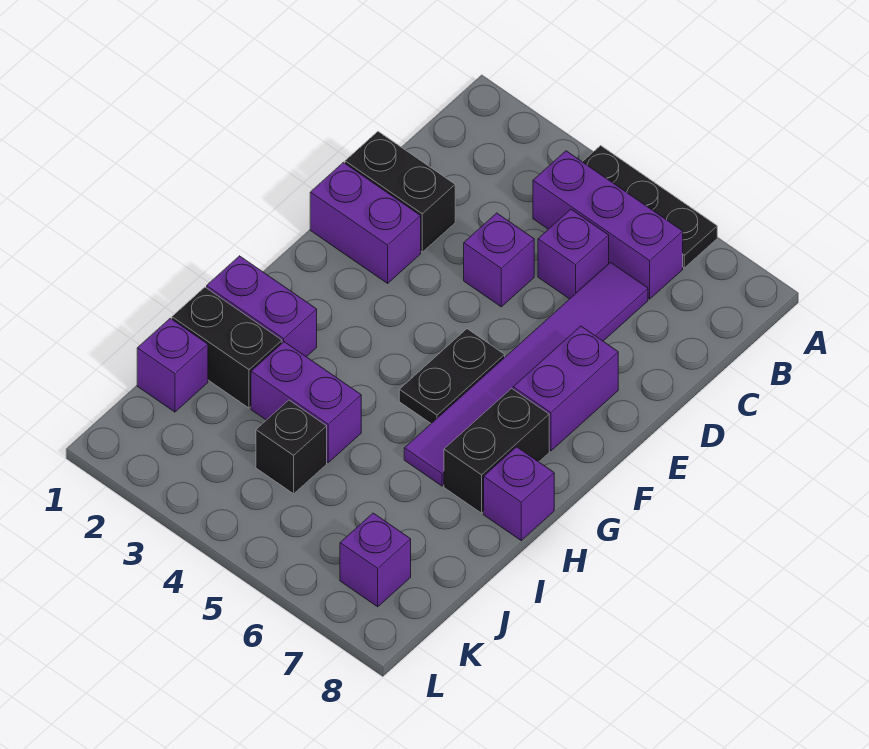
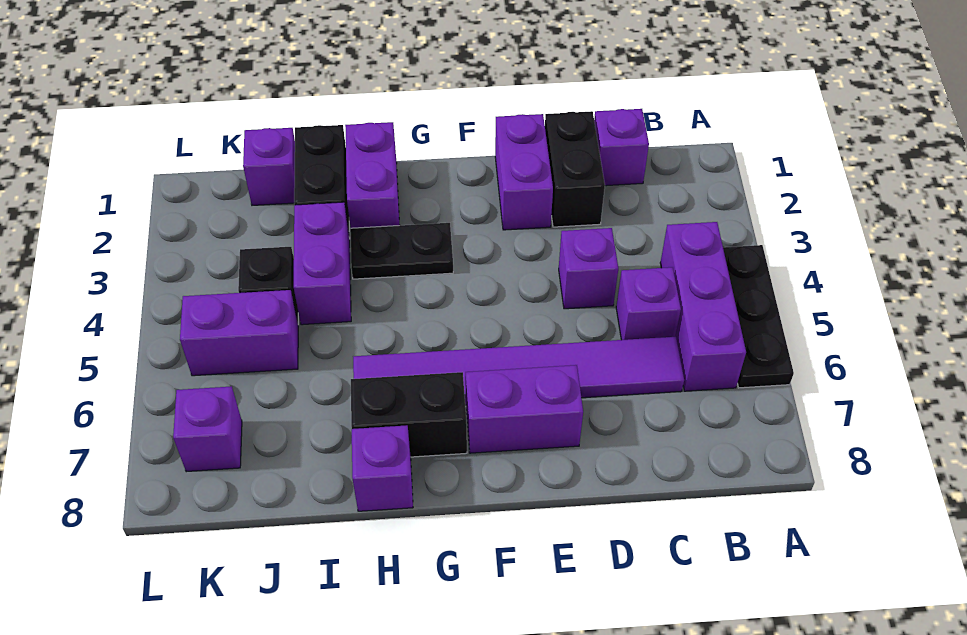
none -> purple brick C1 level 1
black plate F5:G5 level 1 -> black plate G3:H3 level 1
none -> purple brick J5:K5 level 1

